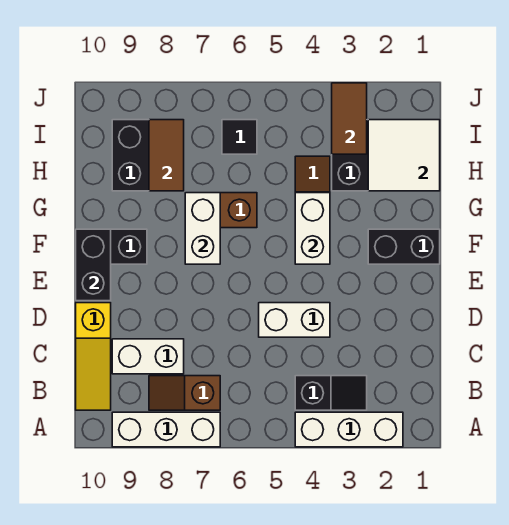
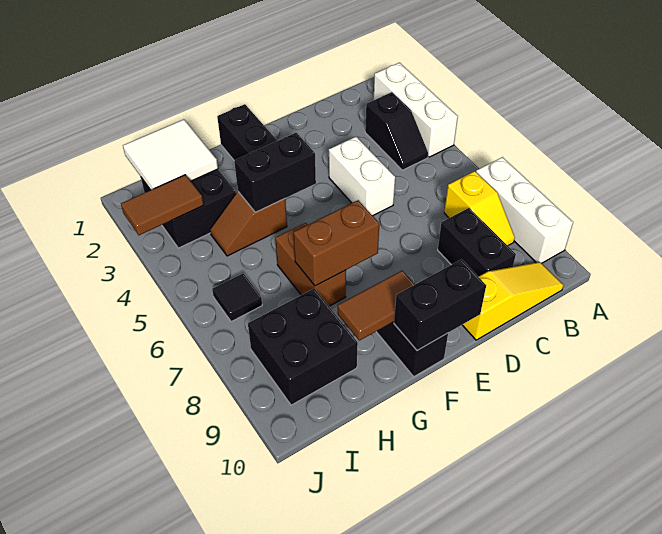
black slope B3:B4 level 1 top 4 -> black slope B3:B4 level 1 top 3
brown slope B7:B8 level 1 top 7 -> yellow slope B7:B8 level 1 top 7
white brick C8:C9 level 1 -> black brick C8:C9 level 1
white brick F4:G4 level 2 -> black brick F4:G4 level 2
white brick F7:G7 level 2 -> brown brick F7:G7 level 2
brown tile H8:I8 level 2 -> brown tile F9:G9 level 2

